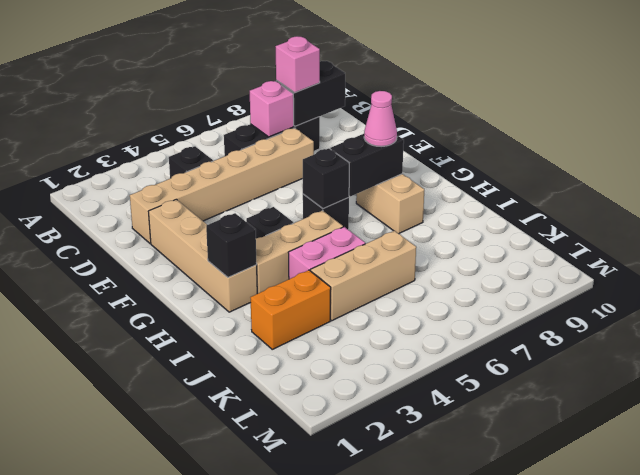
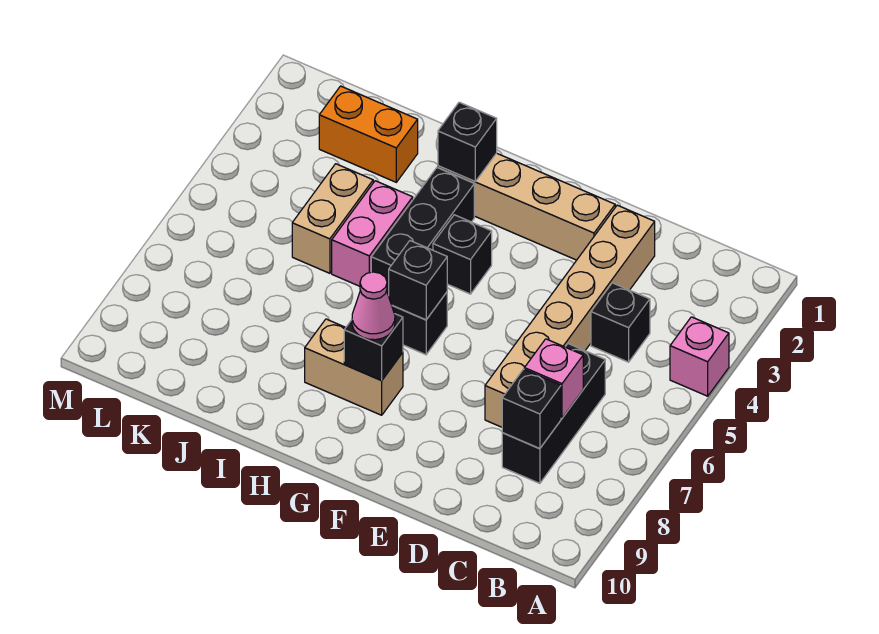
black brick C8:C9 level 2 -> black brick C8 level 2
pink brick C8 level 3 -> pink brick A4 level 1
black brick G7:G8 level 2 -> black brick G8 level 2
tan brick H3:H5 level 1 -> black brick H3:H5 level 1
orange brick J2:J3 level 1 -> orange brick J2:K2 level 1
tan brick J4:J6 level 1 -> tan brick J4:J5 level 1

